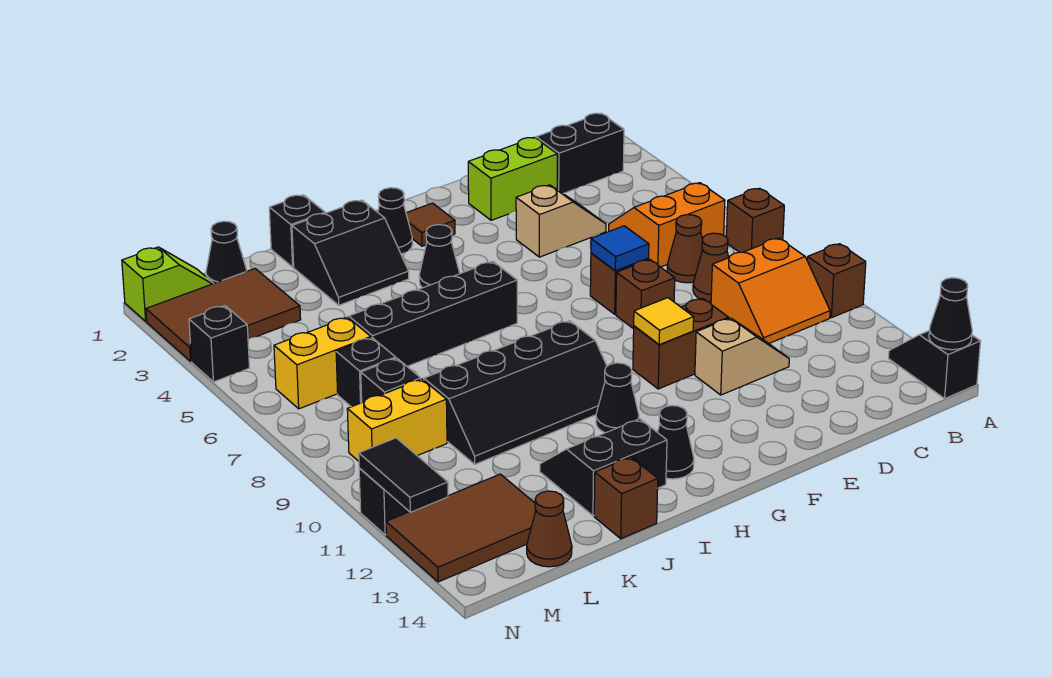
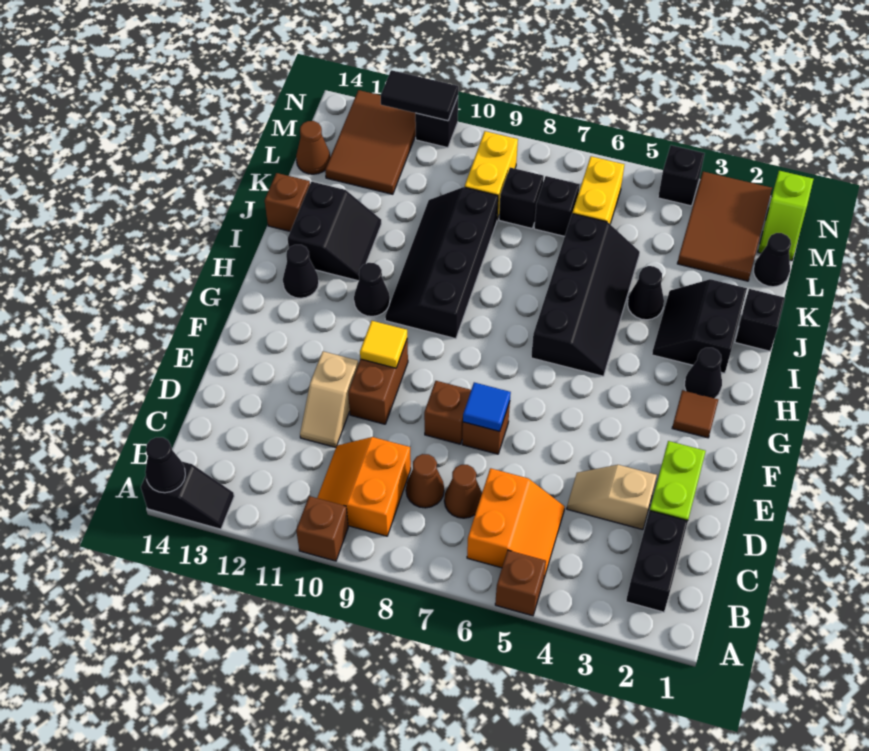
brown brick A7 level 1 -> brown brick A5 level 1
tan slope D4:E4 level 1 top E -> tan slope D3:D4 level 1 top 3
black cone H4 level 1 -> black cone J4 level 1

